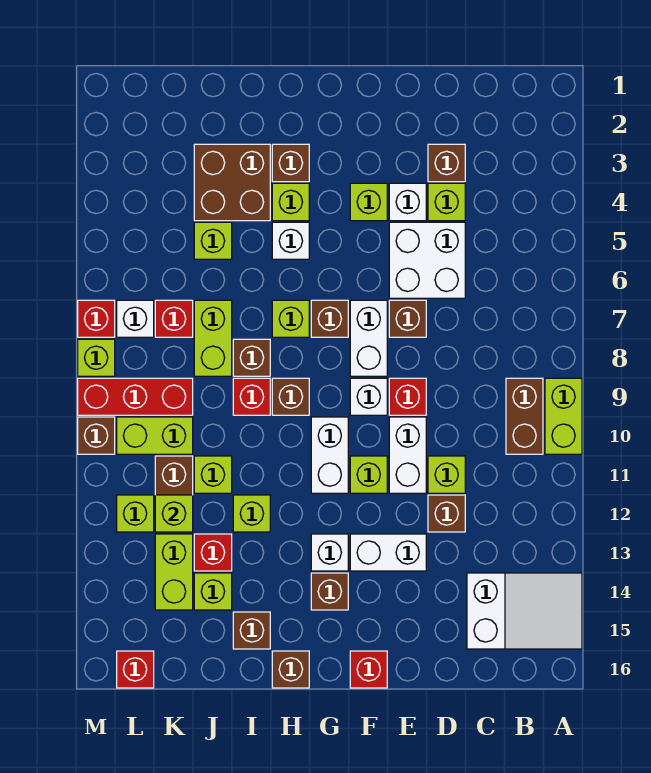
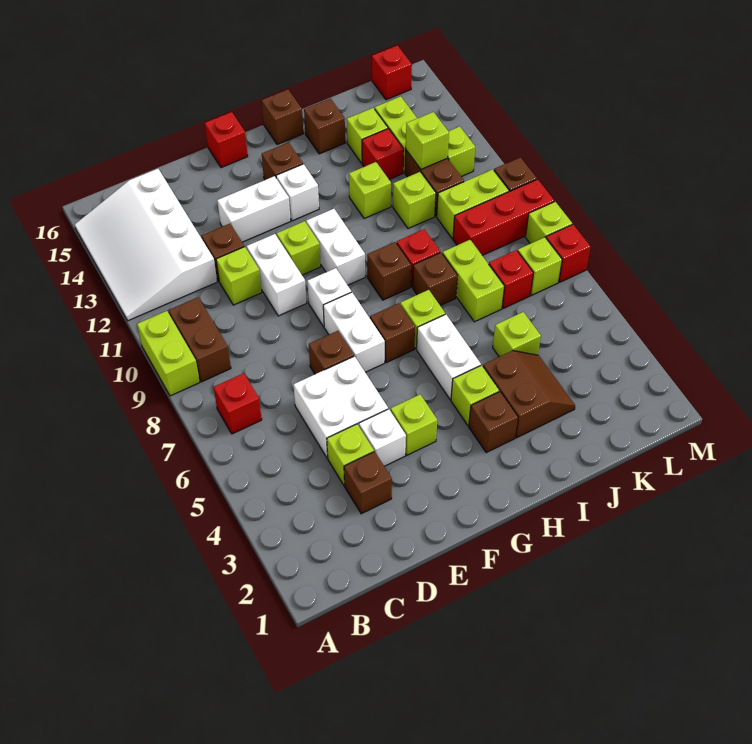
white slope A14:C15 level 1 top C -> white slope A12:C15 level 1 top C
red brick E9 level 1 -> red brick B7 level 1
white brick H5 level 1 -> white brick H5:H6 level 1
brown brick I3:J4 level 1 -> brown slope I3:J4 level 1 top I
white brick L7 level 1 -> lime brick L7 level 1

